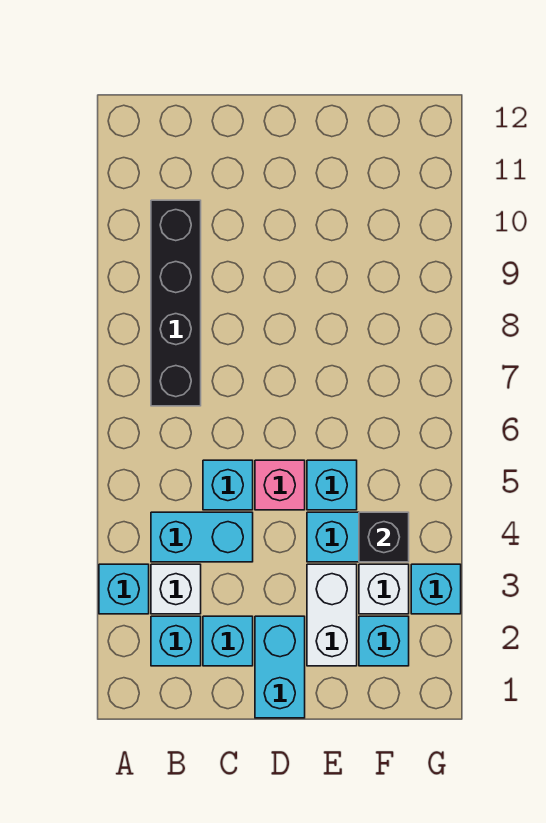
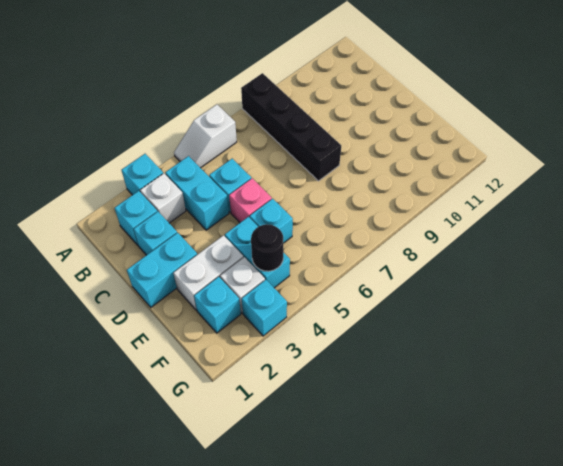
none -> white slope A5:A6 level 1 top 6
black brick B7:B10 level 1 -> black brick A8:D8 level 1
black brick F4 level 2 -> black round brick F4 level 2

